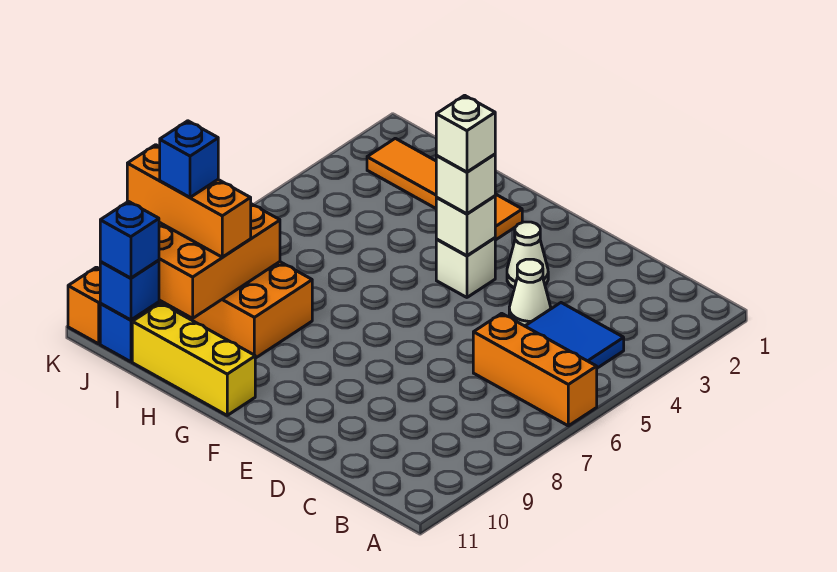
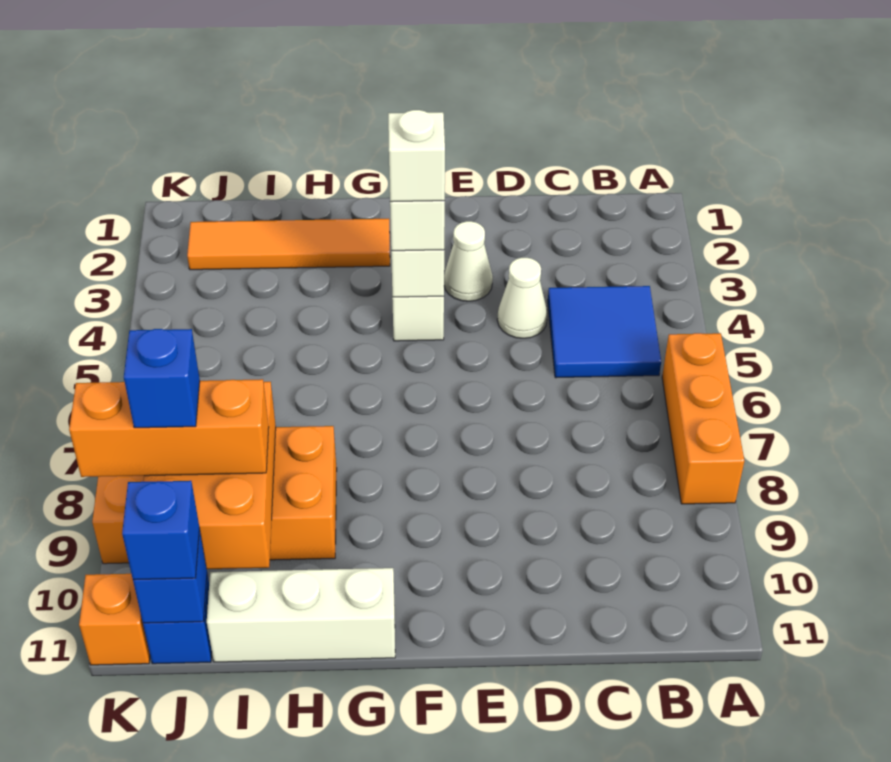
orange brick A6:C6 level 1 -> orange brick A6:A8 level 1
yellow brick G11:I11 level 1 -> white brick G11:I11 level 1

